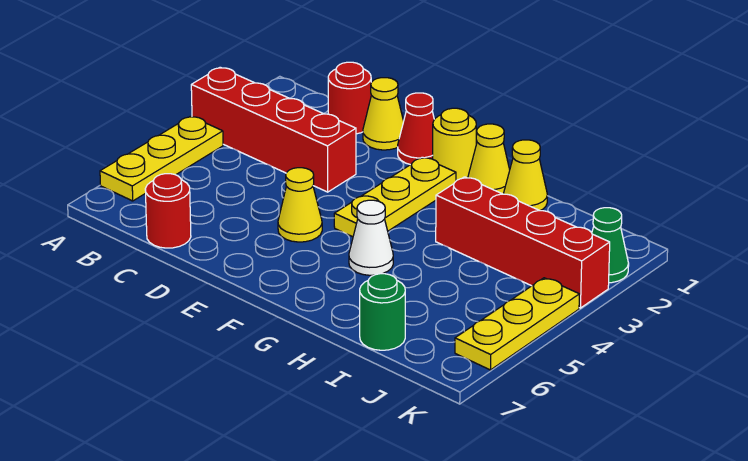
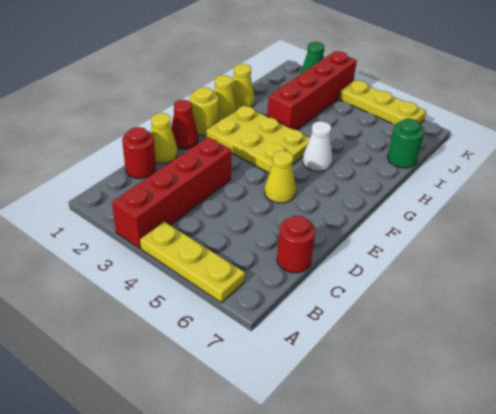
yellow plate F2:F4 level 1 -> yellow plate F2:G4 level 1

